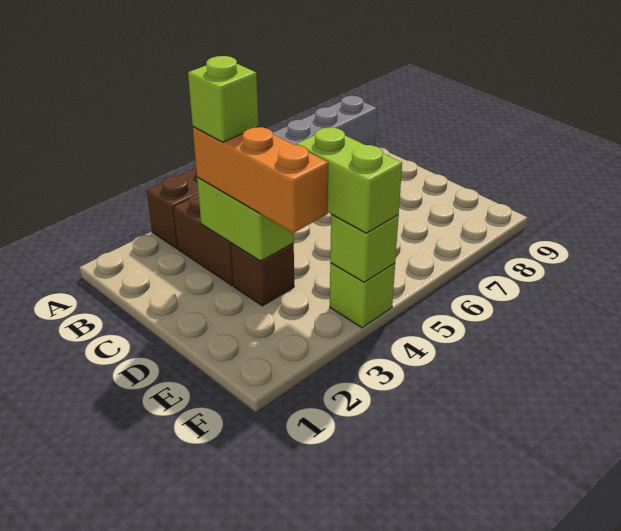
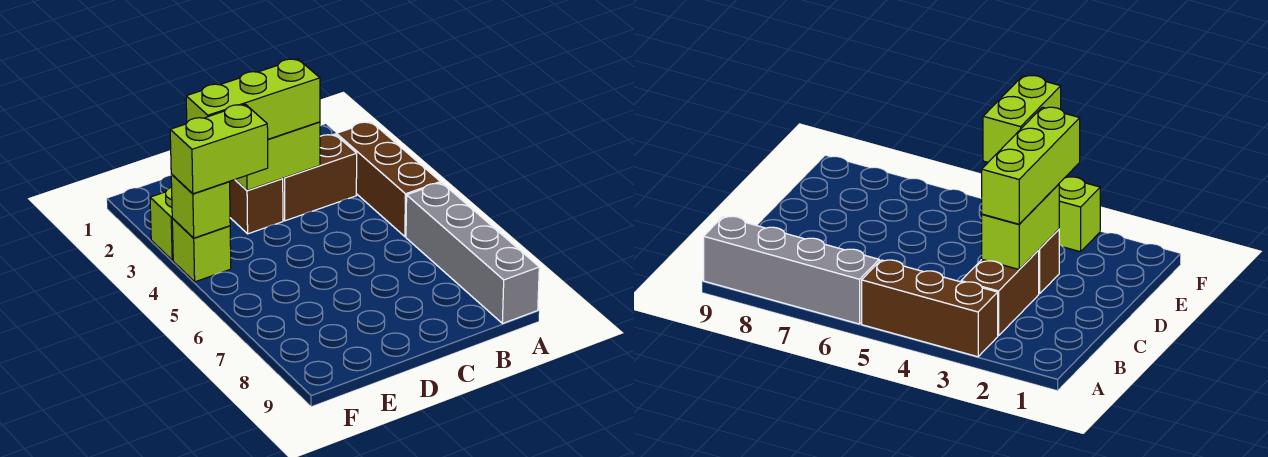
orange brick C3:E3 level 3 -> lime brick C3:E3 level 3
lime brick C3 level 4 -> lime brick F3 level 1

